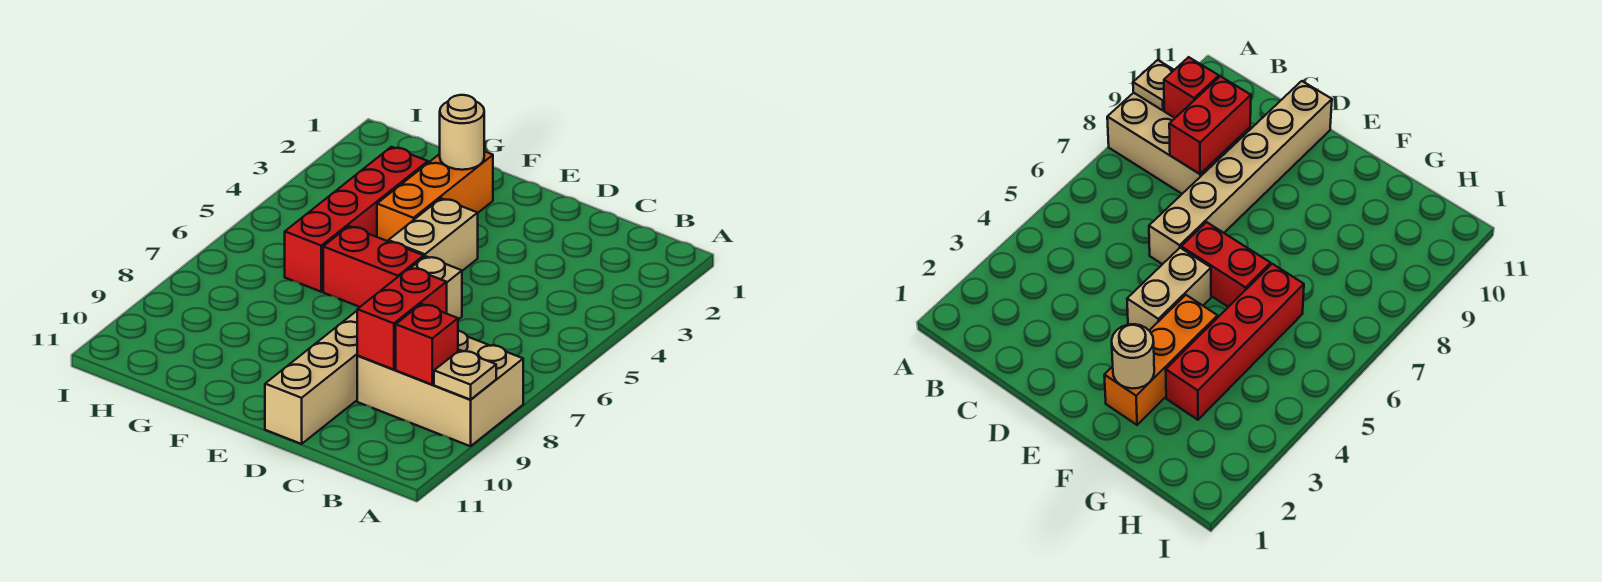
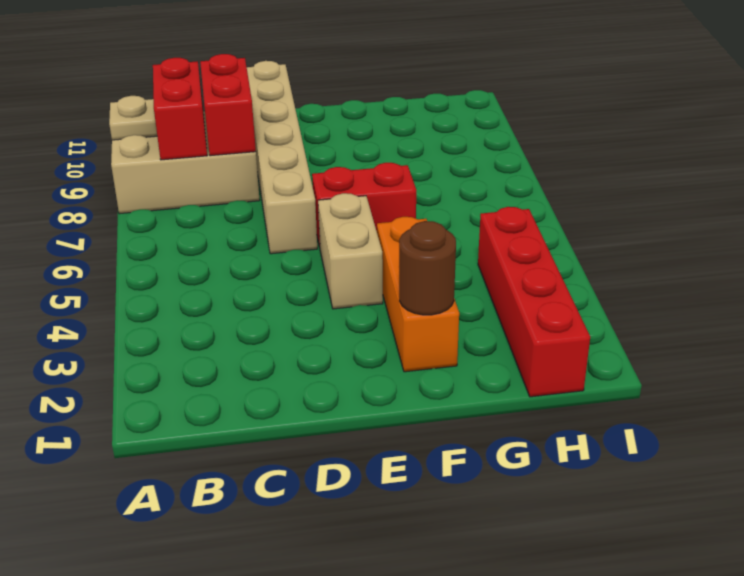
red brick B9 level 2 -> red brick B8:B9 level 2
tan round brick F2 level 2 -> brown round brick F2 level 2
red brick G3:G6 level 1 -> red brick H1:H4 level 1

